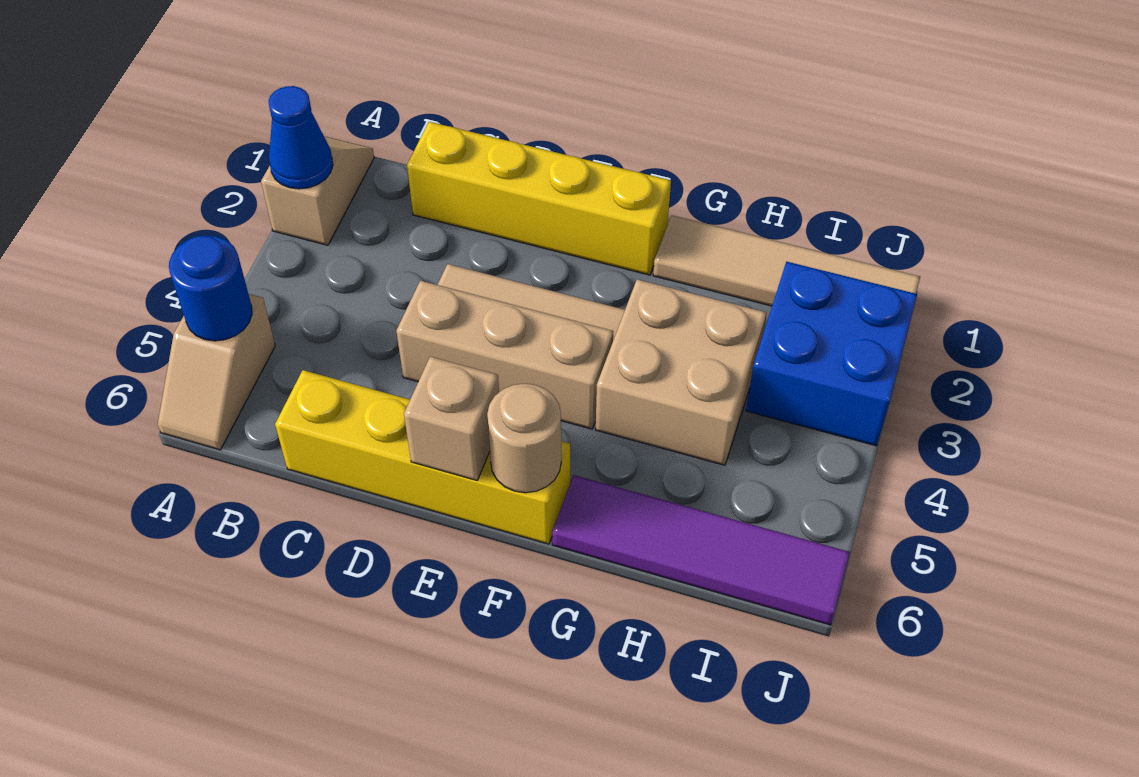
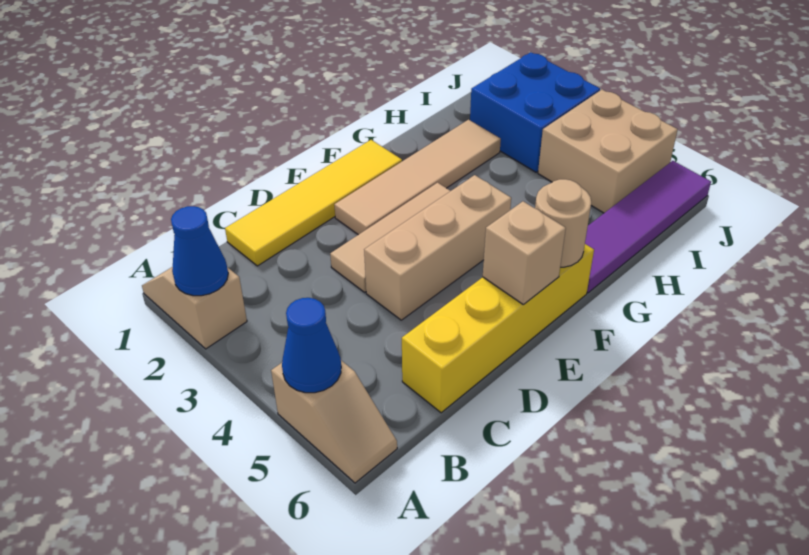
blue round brick A5 level 2 -> blue cone A5 level 2
yellow brick C1:F1 level 1 -> yellow tile C1:F1 level 1
tan tile G1:J1 level 1 -> tan tile E2:H2 level 1
tan brick G3:H4 level 1 -> tan brick I4:J5 level 1

